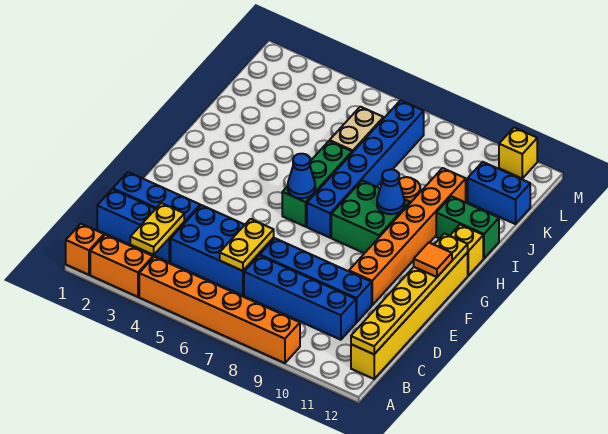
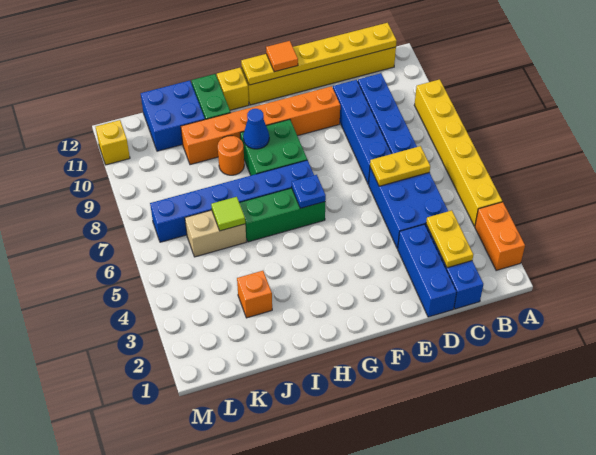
orange brick A1 level 1 -> orange brick J3 level 1
orange brick A4:A9 level 1 -> yellow brick A4:A9 level 1
yellow plate B3:C3 level 2 -> yellow plate C2:C3 level 2
blue cone G6 level 2 -> blue plate G6 level 2
none -> lime tile J6 level 2
blue brick K11:K12 level 1 -> blue brick J11:K12 level 1

